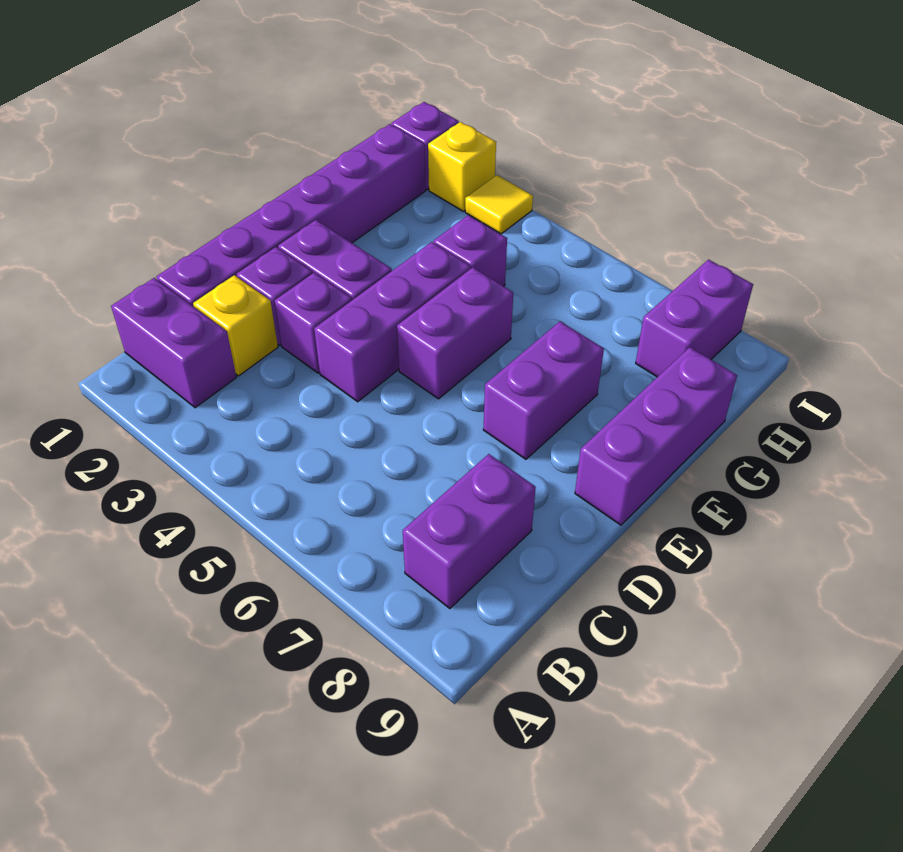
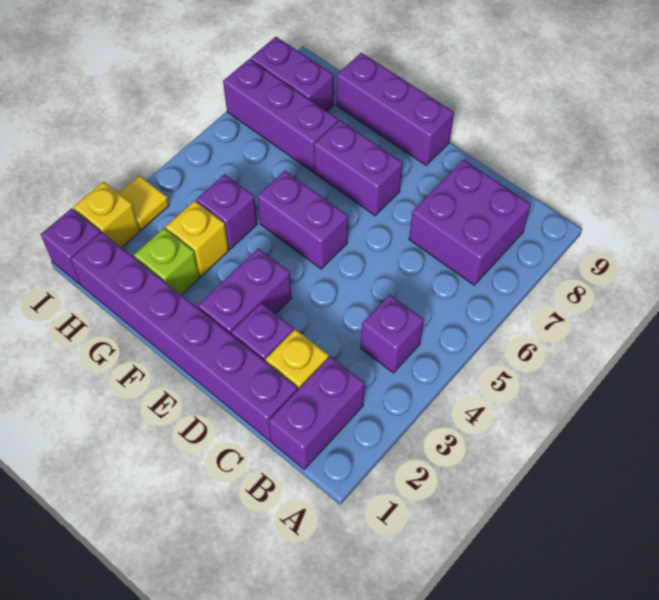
purple brick B8:C8 level 1 -> purple brick B7:C8 level 1
purple brick D3 level 1 -> purple brick B4 level 1
purple brick D4:F4 level 1 -> purple brick G7:I7 level 1
none -> lime brick G2 level 1
none -> yellow brick G3 level 1

